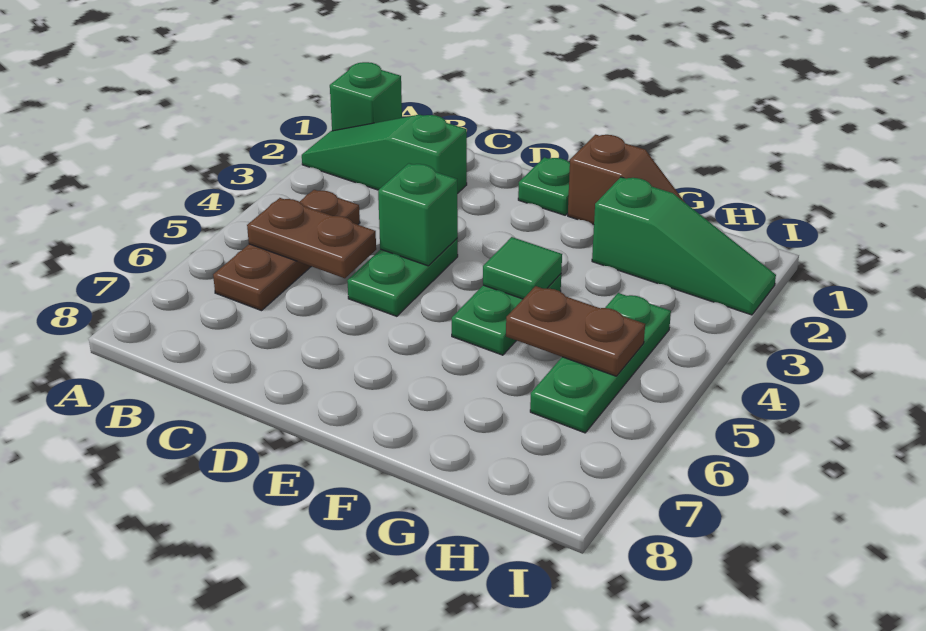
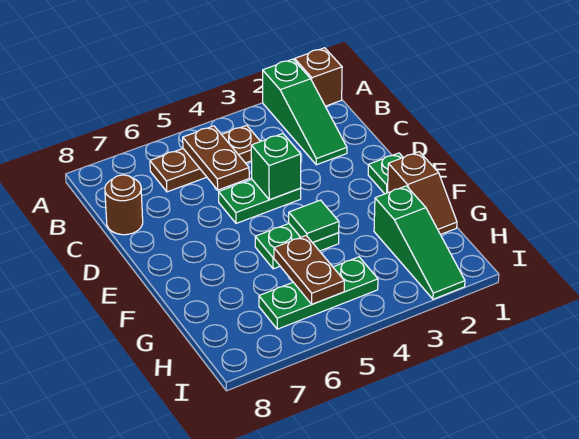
green brick A1 level 1 -> brown brick A1 level 1
green slope A2:C2 level 1 top C -> green slope A2:C2 level 1 top A
none -> brown round brick C8 level 1

